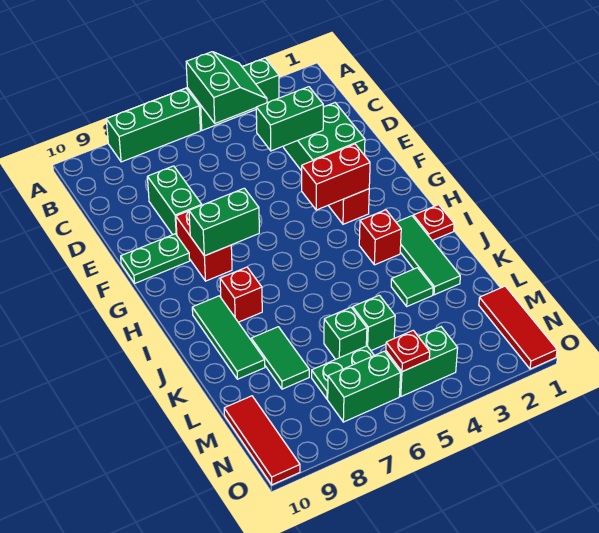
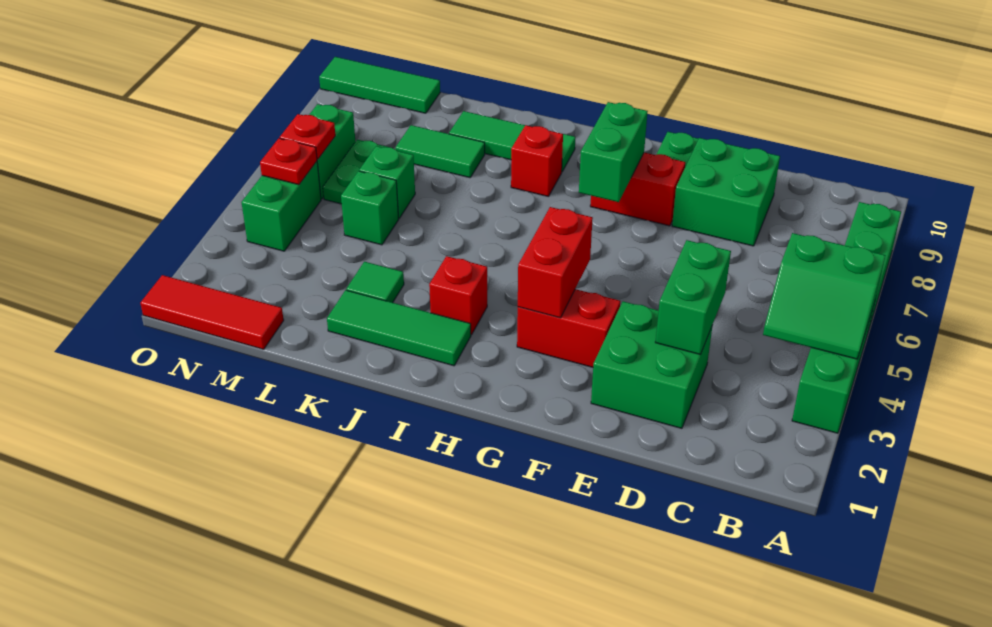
green brick D8:E8 level 1 -> green brick D8:E9 level 1
red plate I1 level 1 -> red plate N6 level 2
red tile M10:O10 level 1 -> green tile M10:O10 level 1

